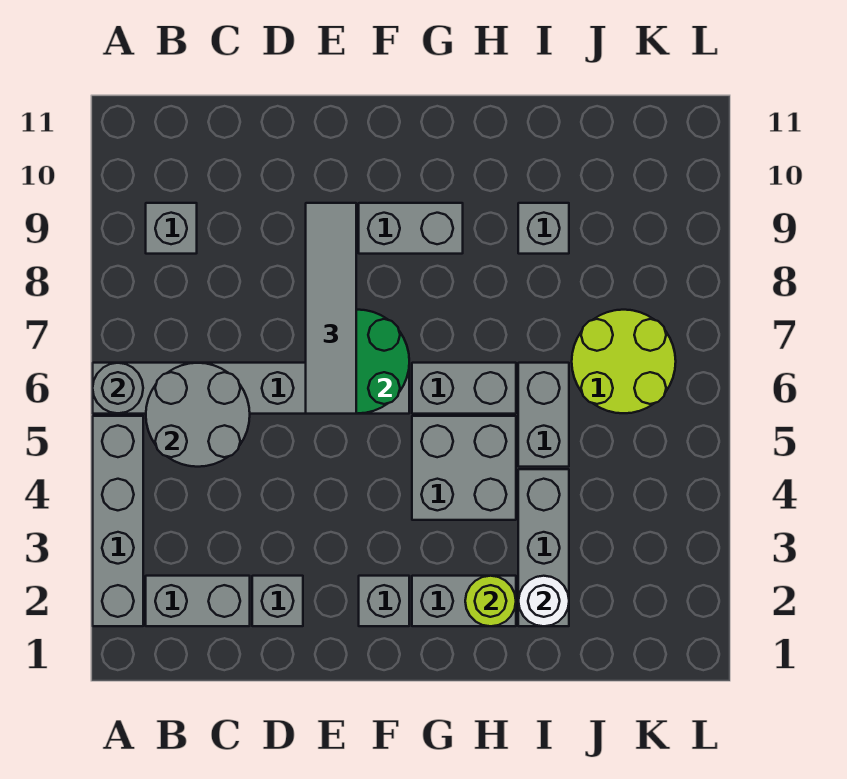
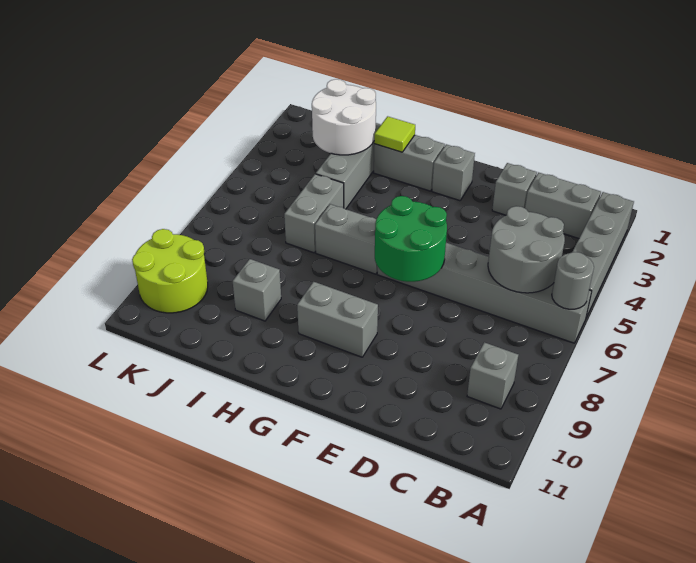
grey tile E6:E9 level 3 -> none
grey brick G4:H5 level 1 -> none
lime round brick H2 level 2 -> lime tile H2 level 2
white round brick I2 level 2 -> white round brick I2:J3 level 2
lime round brick J6:K7 level 1 -> lime round brick K9:L10 level 1

